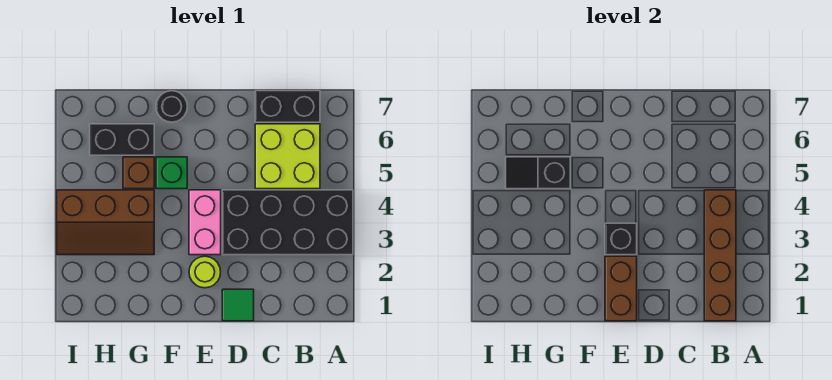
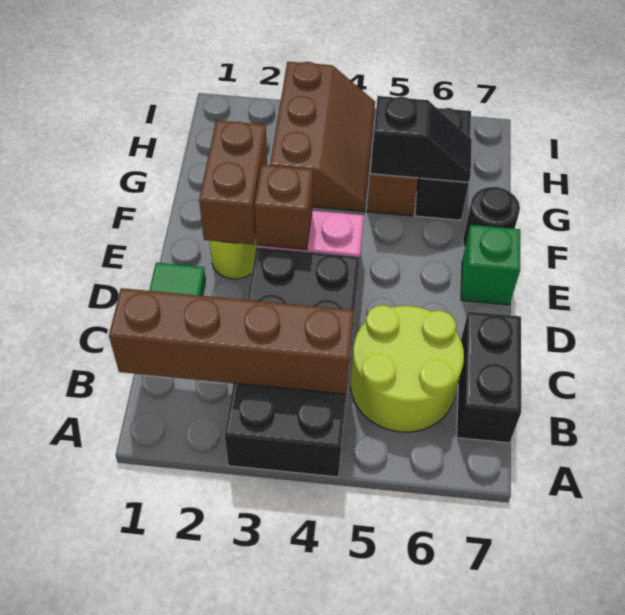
lime brick B5:C6 level 1 -> lime round brick B5:C6 level 1
brown brick E1:E2 level 2 -> brown brick E2:F2 level 2
black brick E3 level 2 -> brown brick E3 level 2
green brick F5 level 1 -> green brick E7 level 1
brown slope G3:I4 level 1 top 4 -> brown slope G3:I4 level 1 top 3
black slope G5:H5 level 2 top G -> black slope G5:G6 level 2 top 5

